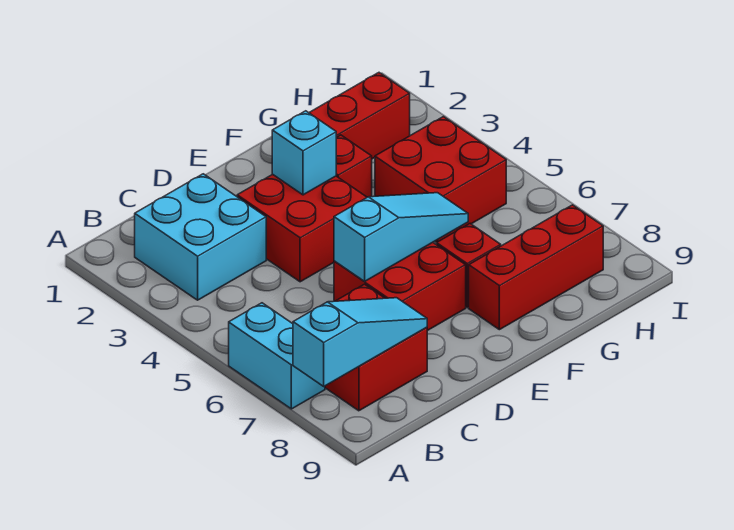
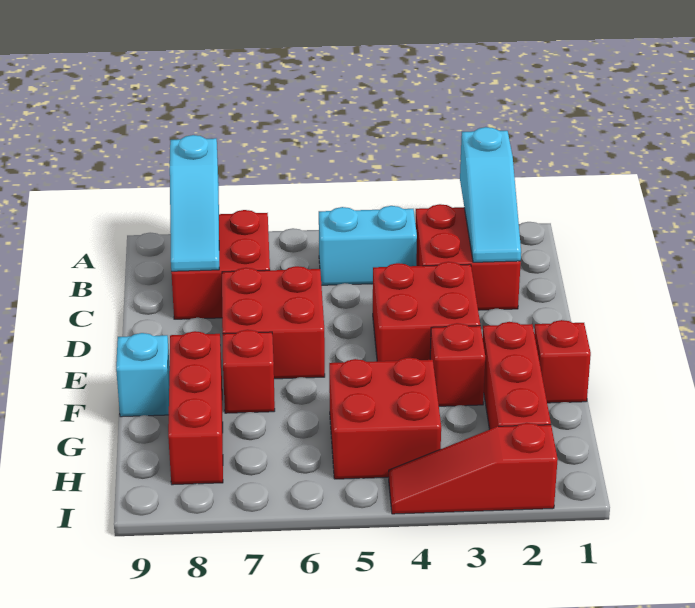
cyan brick A6:A7 level 1 -> cyan brick B4:B5 level 1
cyan brick B2:C3 level 1 -> red brick B2:C3 level 1
cyan slope D6:F6 level 2 top D -> cyan slope A2:C2 level 2 top A
cyan brick E3 level 2 -> cyan brick F9 level 1
none -> red brick F1 level 1
none -> red slope I2:I4 level 1 top 2

